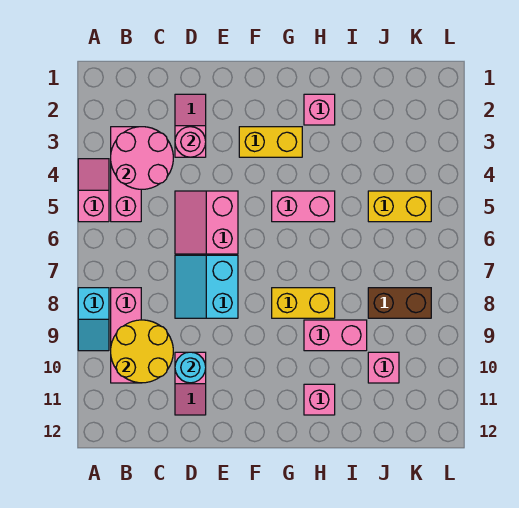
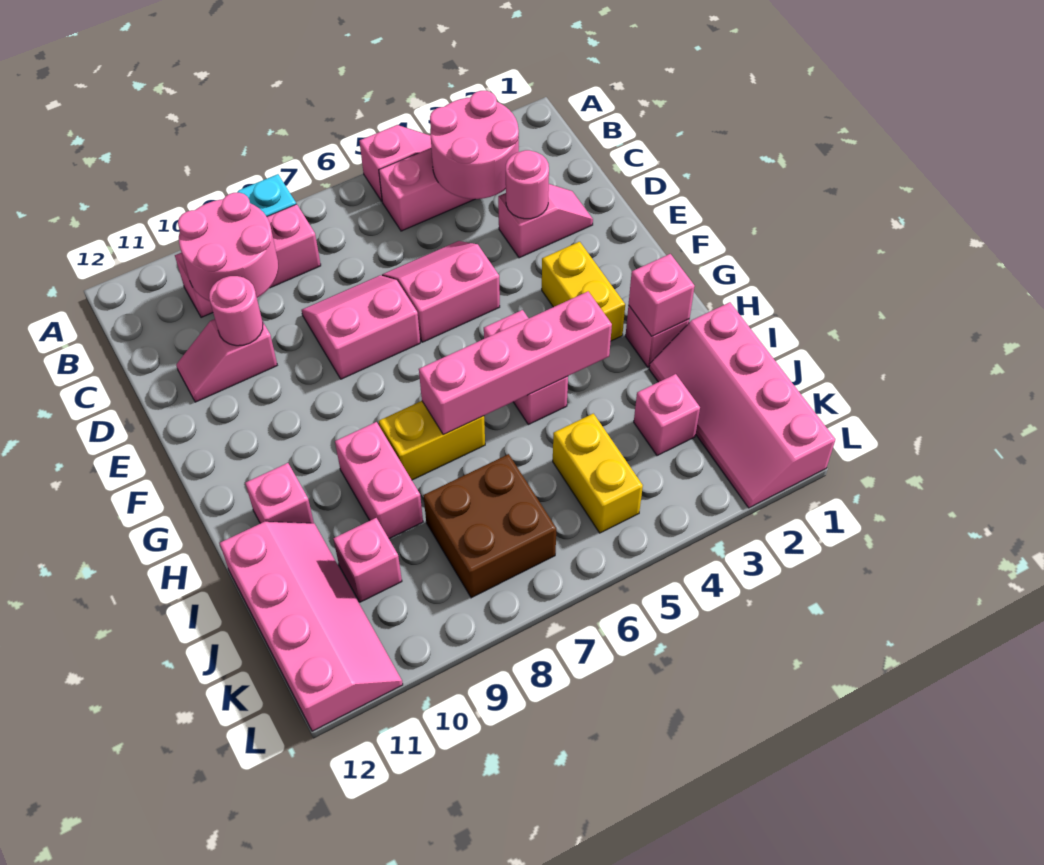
yellow round brick B9:C10 level 2 -> pink round brick B9:C10 level 2
cyan slope D7:E8 level 1 top E -> pink slope D7:E8 level 1 top E
cyan round brick D10 level 2 -> pink round brick D10 level 2
yellow brick G8:H8 level 1 -> yellow brick H7:H8 level 1
none -> pink brick H2 level 2
none -> pink brick H4:H7 level 2
none -> pink slope I1:L2 level 1 top 1
none -> pink slope I11:L12 level 1 top 12
none -> pink brick J3 level 1
brown brick J8:K8 level 1 -> brown brick J7:K8 level 1

